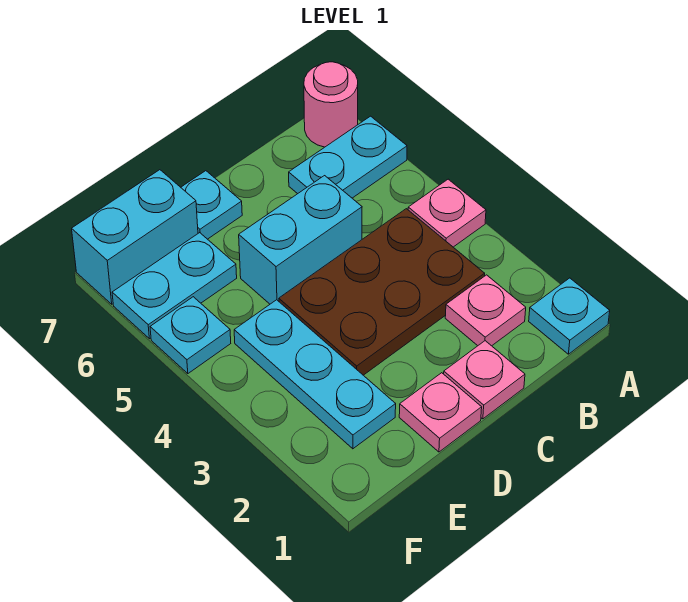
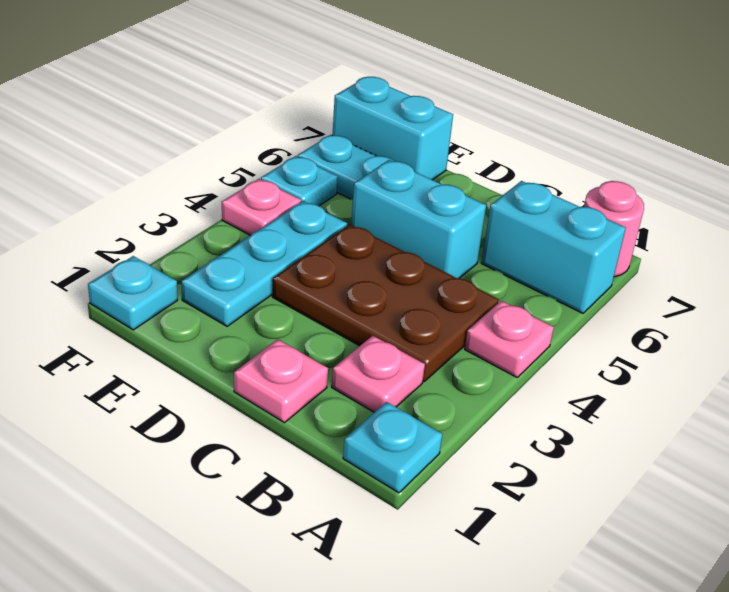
cyan plate A6:B6 level 1 -> cyan brick A6:B6 level 1
pink plate D1 level 1 -> pink plate F4 level 1
cyan plate D7 level 1 -> cyan plate F1 level 1

